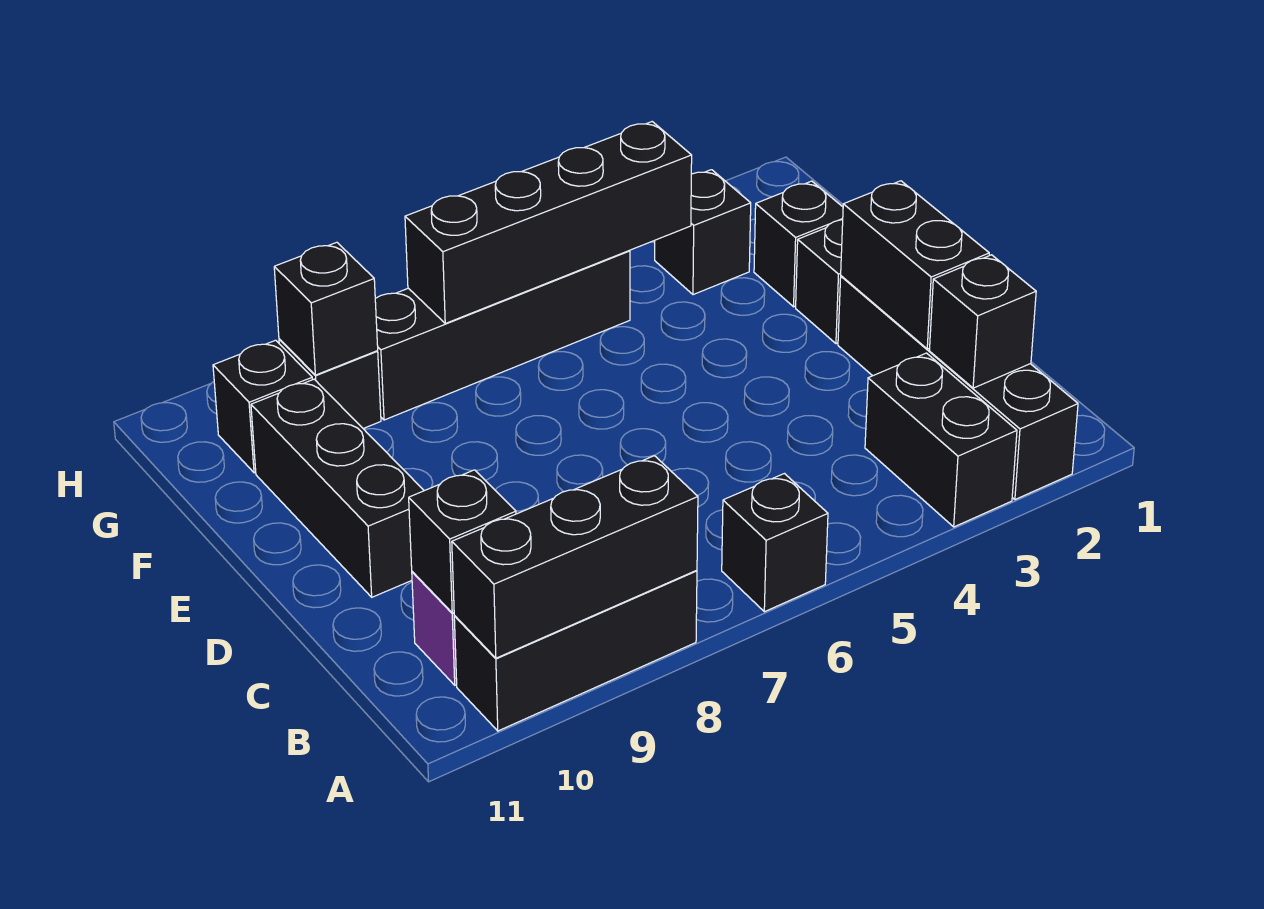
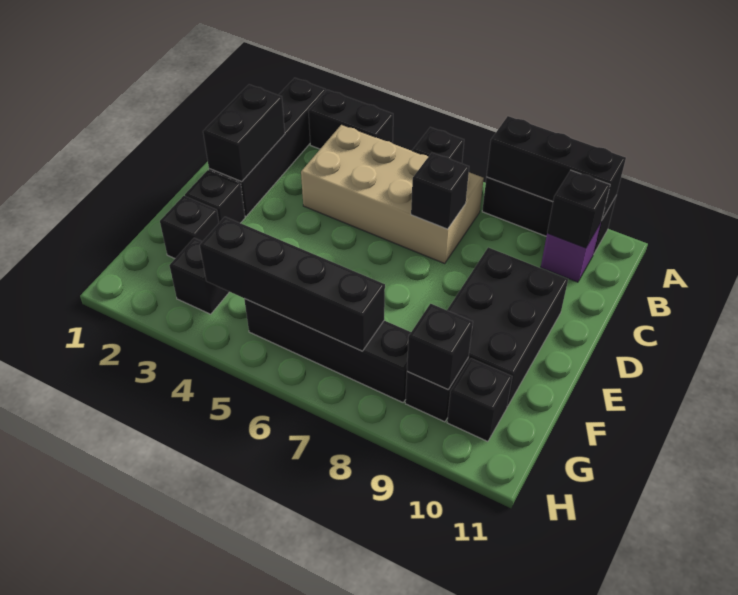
black brick A3:B3 level 1 -> black brick A3:A4 level 1
black brick B2 level 2 -> black brick C7 level 2
none -> tan brick B4:C7 level 1
black brick D10:F10 level 1 -> black brick D9:F10 level 1

